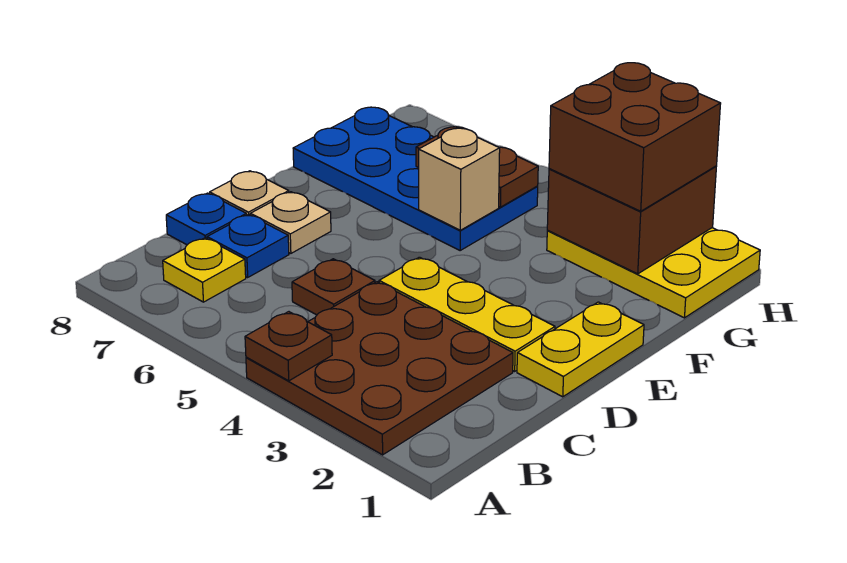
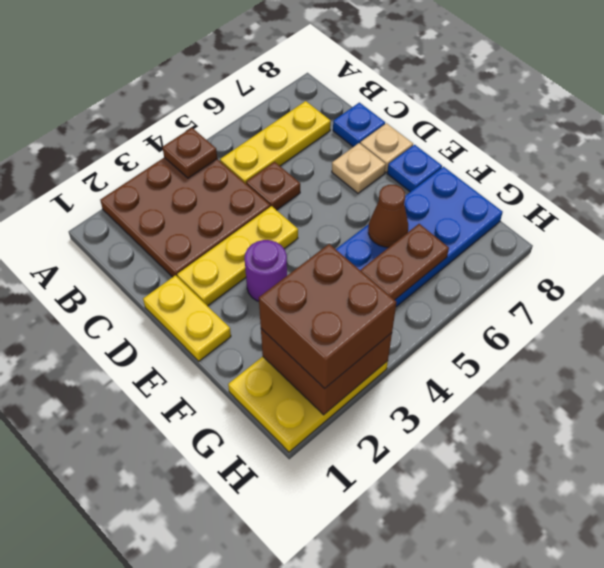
yellow plate B7 level 1 -> yellow plate B5:B7 level 1
blue plate C7 level 1 -> blue plate E8 level 1
none -> purple round brick E3 level 1
tan brick F5 level 2 -> none
none -> brown cone F6 level 2

